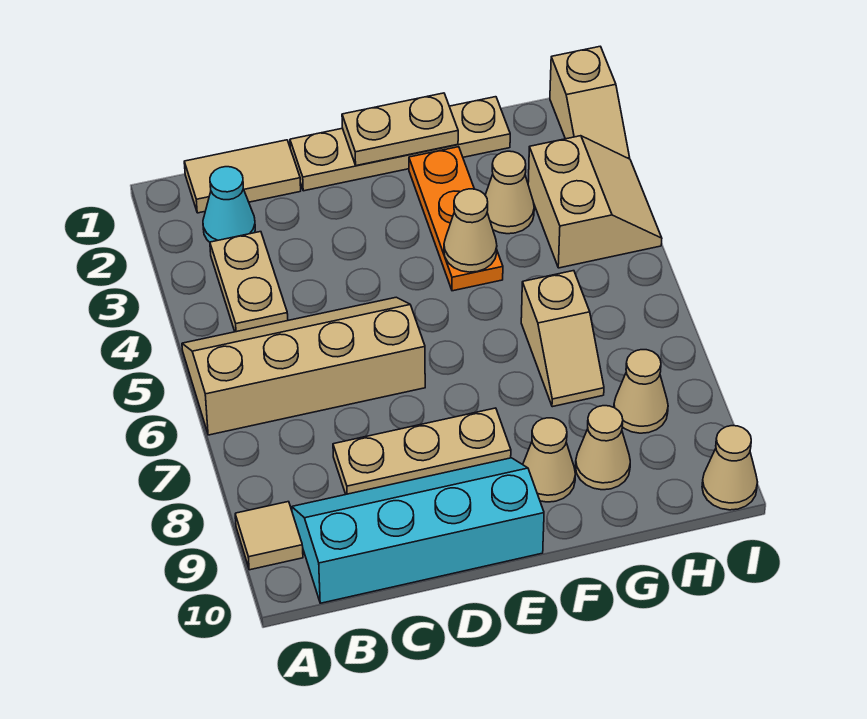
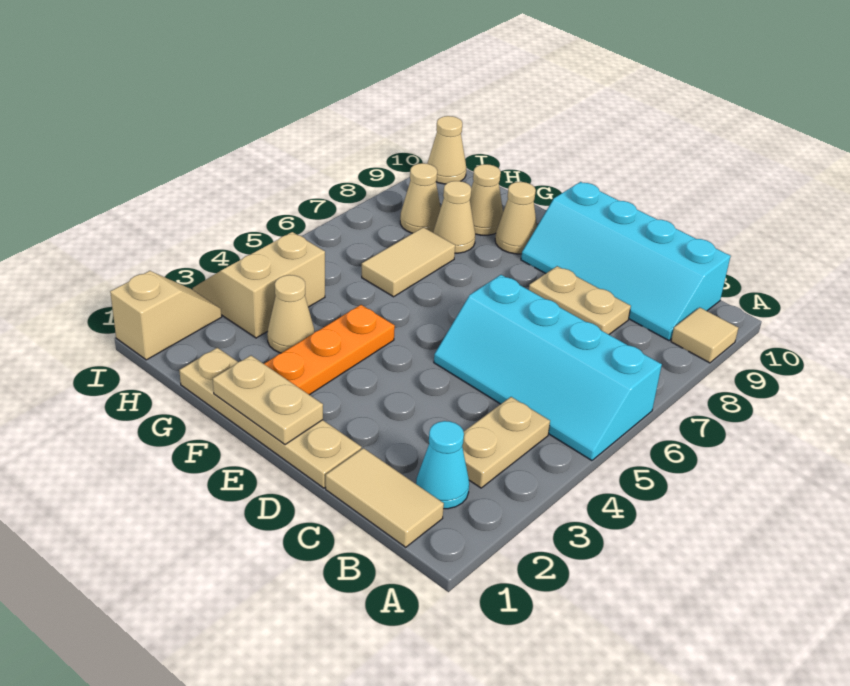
tan slope A5:D6 level 1 top 6 -> cyan slope A5:D6 level 1 top 6
tan plate C8:E8 level 1 -> tan plate C8:D8 level 1
tan cone F4 level 2 -> tan cone G8 level 1
tan slope G6:G7 level 1 top 6 -> tan tile G6:G7 level 1

